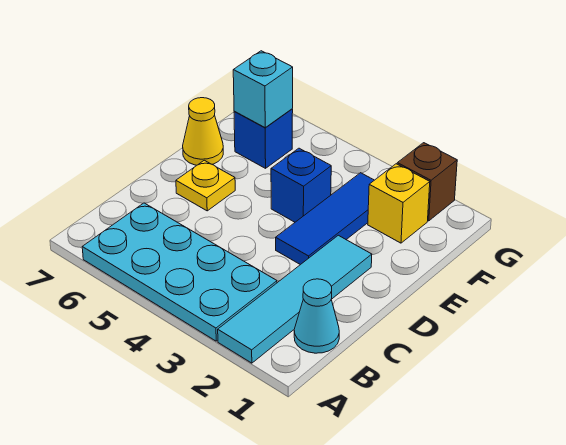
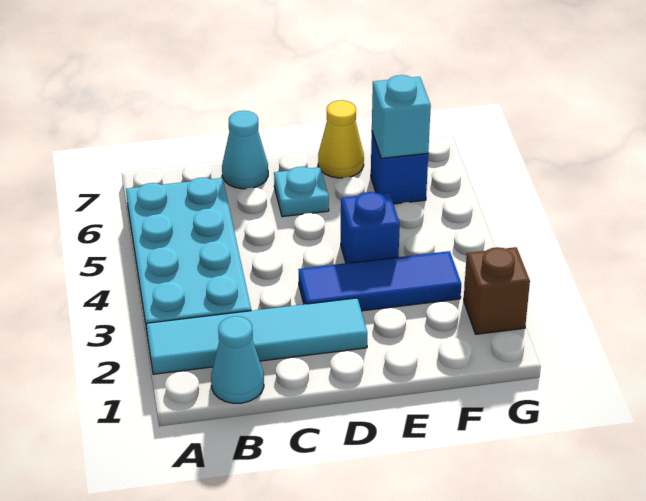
none -> cyan cone C7 level 1
yellow plate D6 level 1 -> cyan plate D6 level 1
yellow brick F2 level 1 -> none

